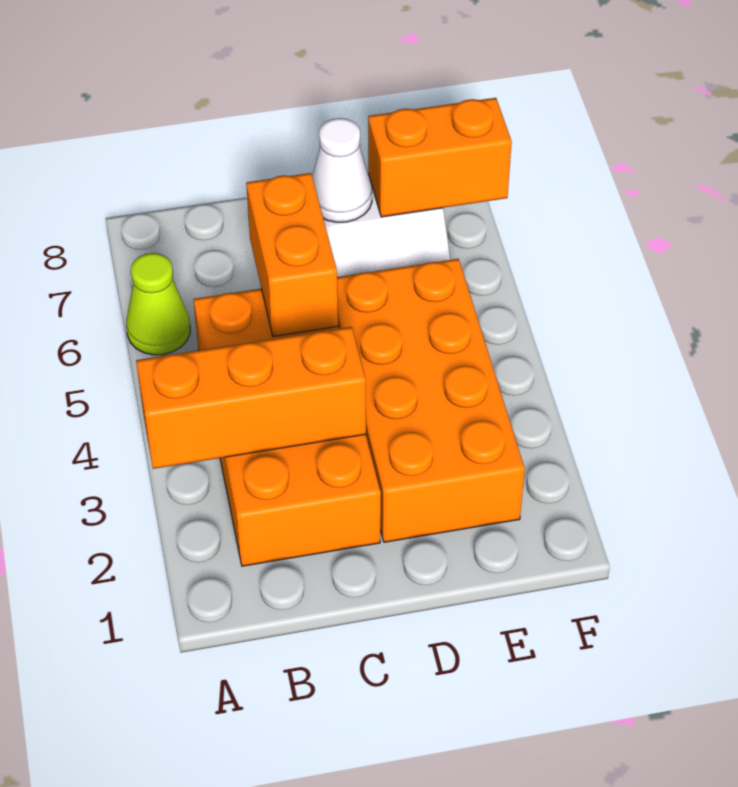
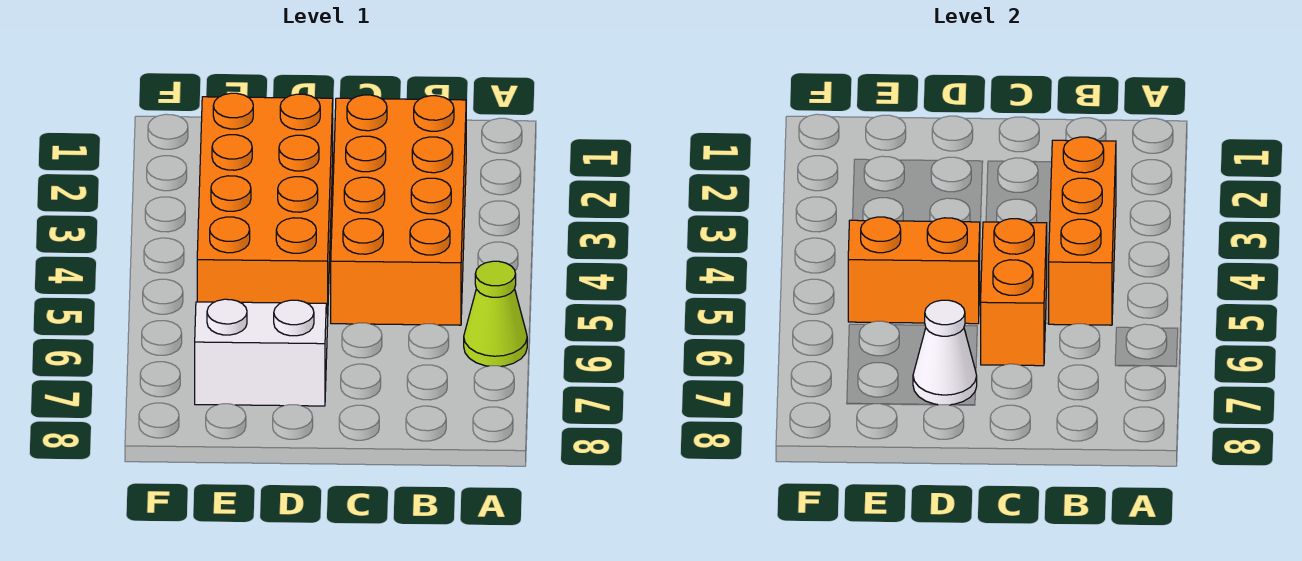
orange brick A3:C3 level 2 -> orange brick B3:B5 level 2
orange brick E7:F7 level 2 -> orange brick D5:E5 level 2

